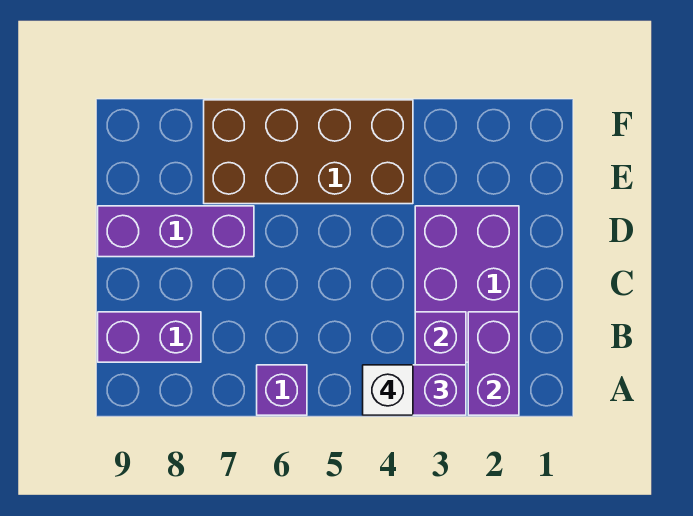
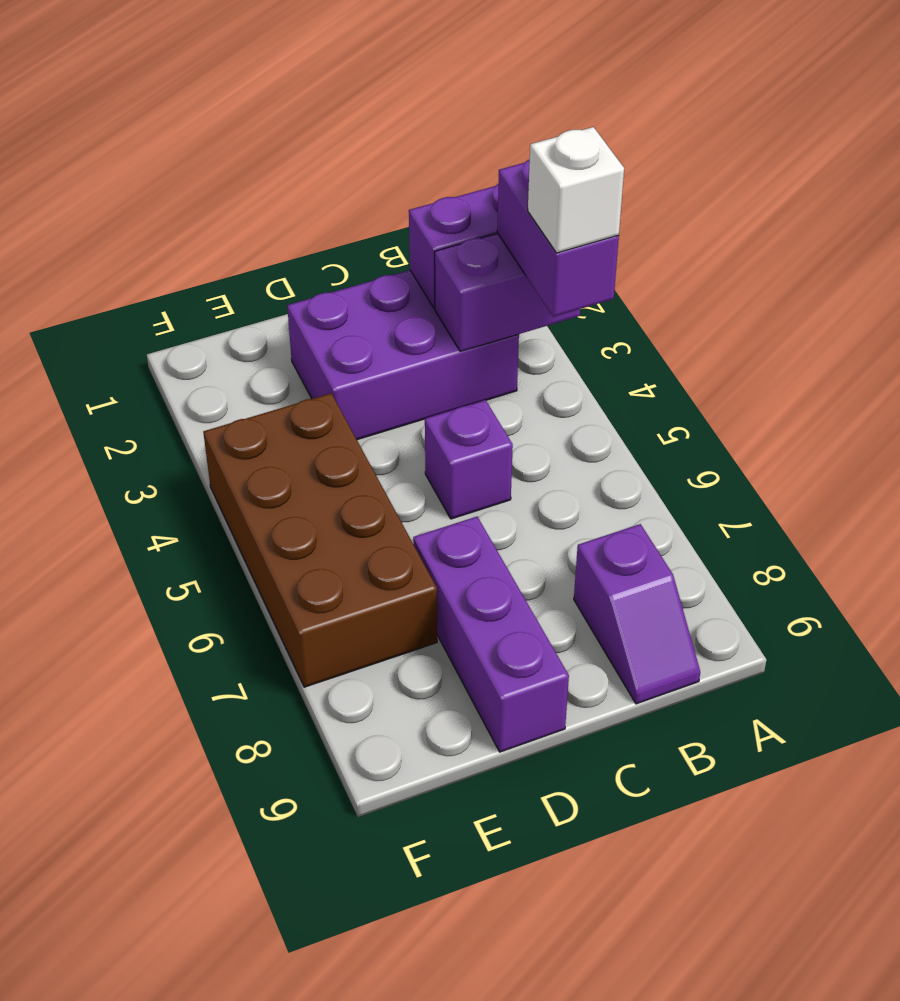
purple brick A6 level 1 -> purple brick C5 level 1
purple brick B8:B9 level 1 -> purple slope B8:B9 level 1 top 8

